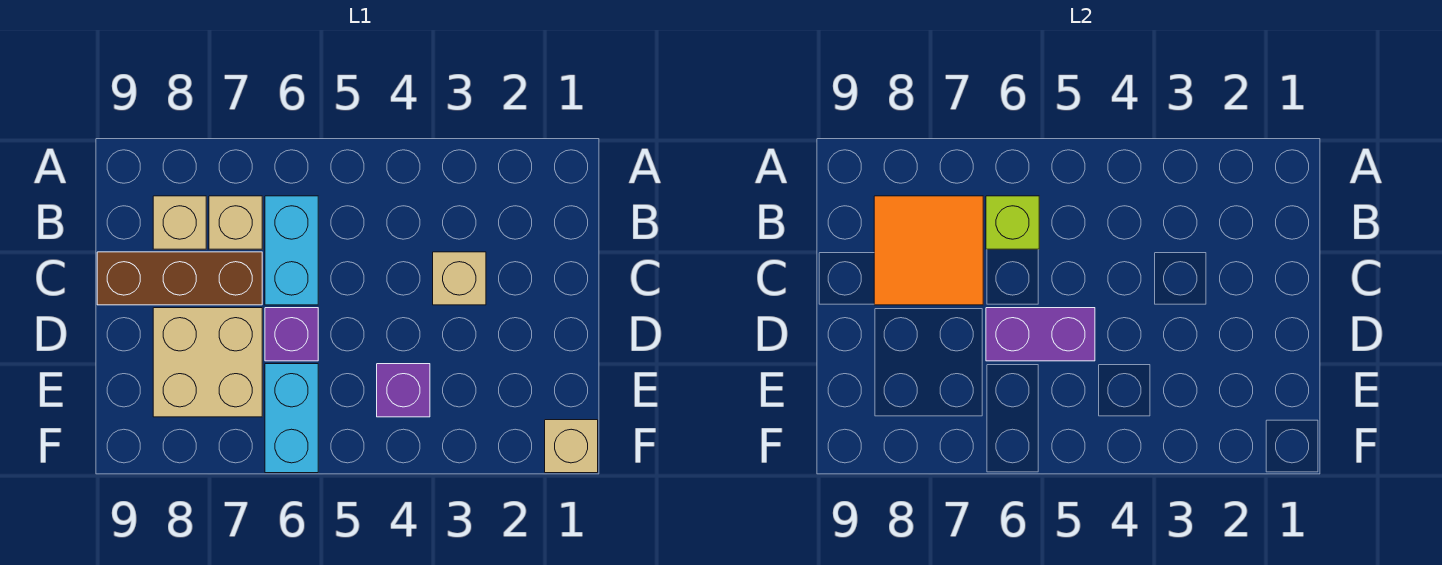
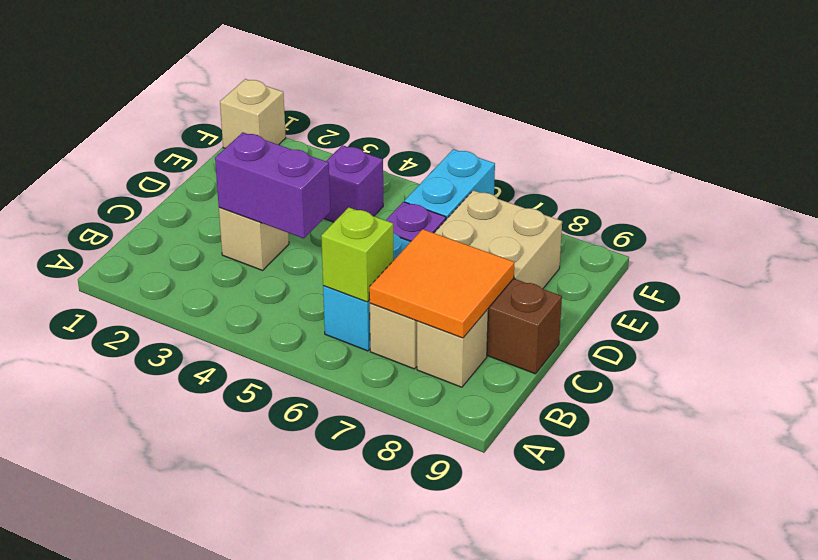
purple brick D5:D6 level 2 -> purple brick C3:C4 level 2

